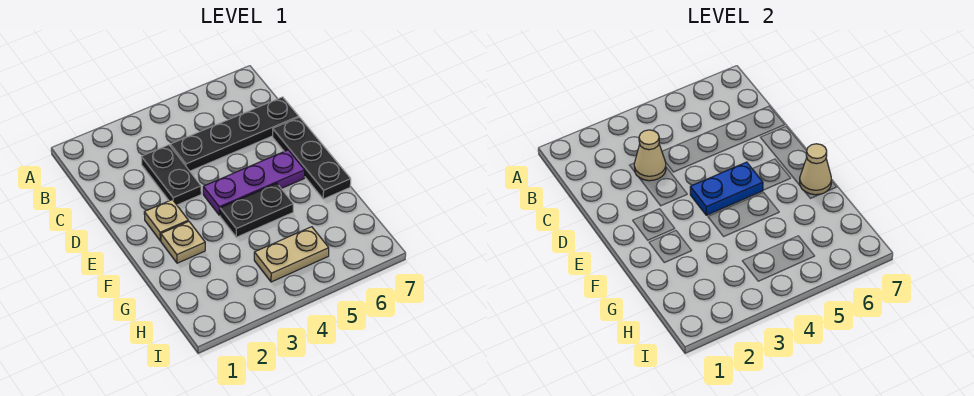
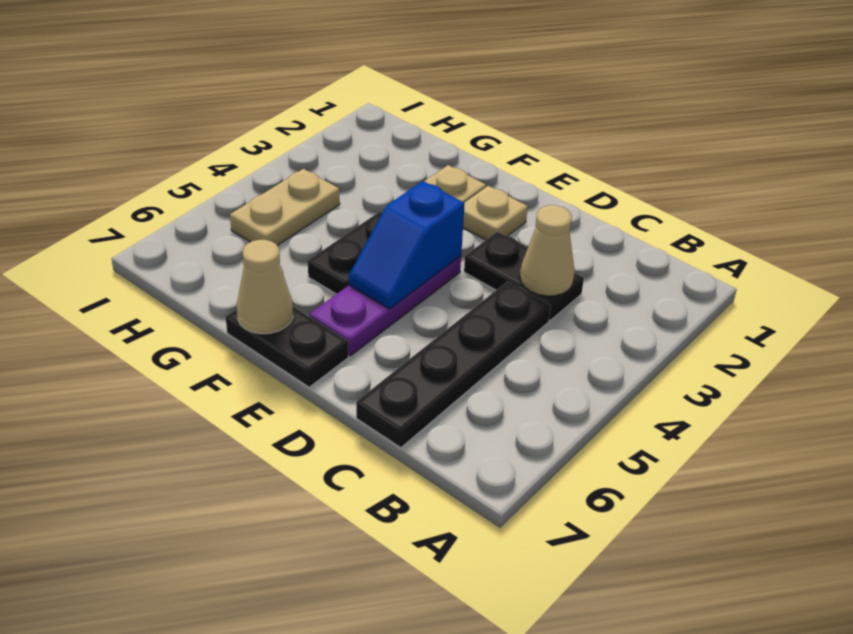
black plate D7:F7 level 1 -> black plate E7:F7 level 1
blue plate E4:E5 level 2 -> blue slope E4:E5 level 2 top 4

